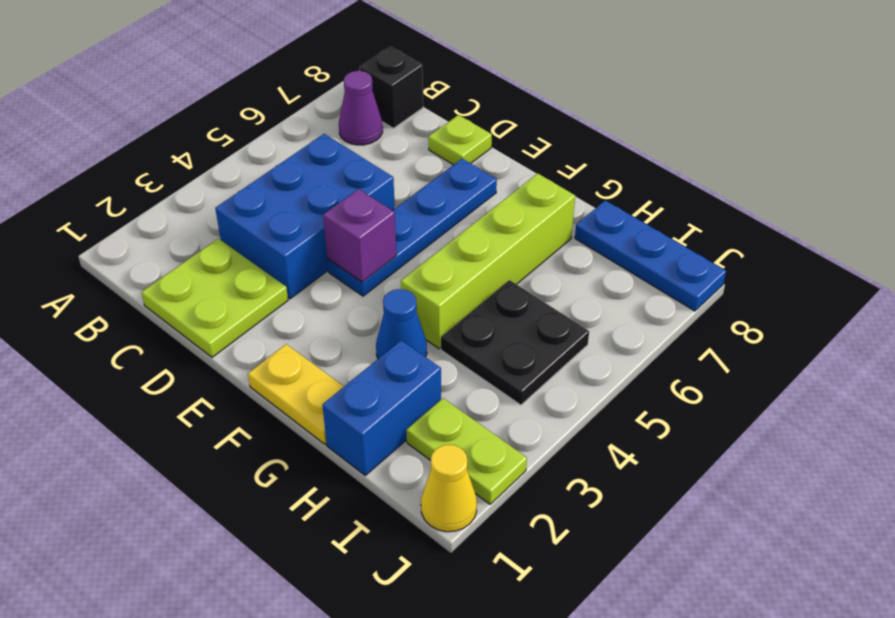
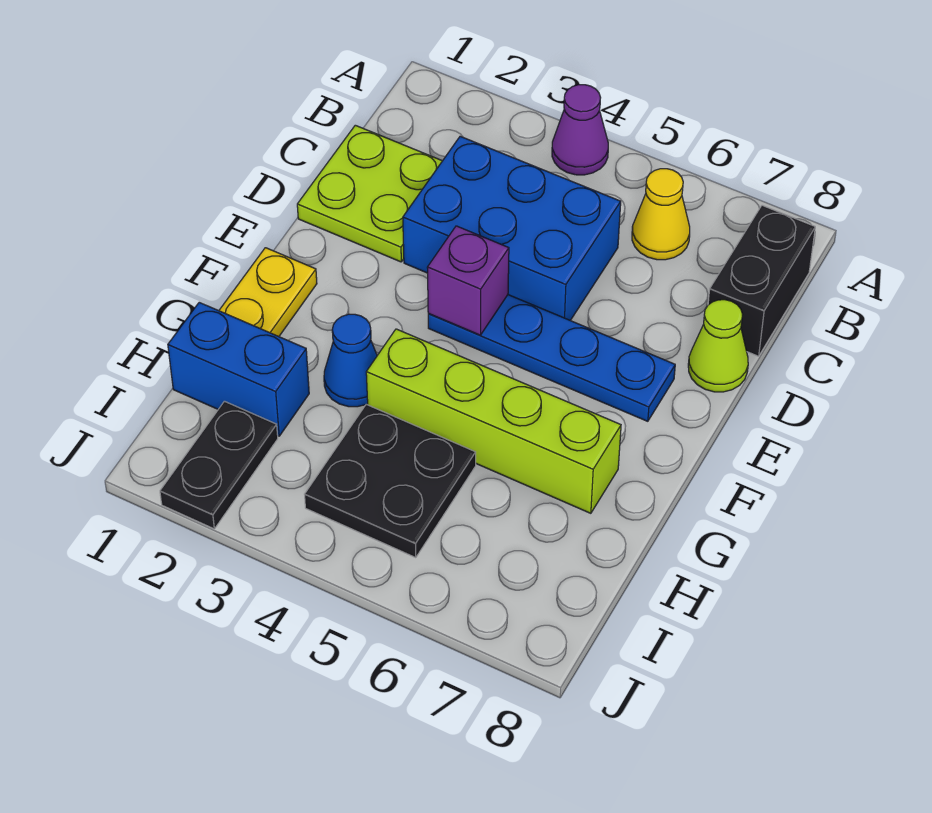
purple cone B7 level 1 -> purple cone A4 level 1
black brick B8 level 1 -> black brick B8:C8 level 1
lime plate D8 level 1 -> lime cone D8 level 1
blue plate H8:J8 level 1 -> none
lime plate I2:J2 level 1 -> black plate I2:J2 level 1
yellow cone J1 level 1 -> yellow cone B6 level 1

